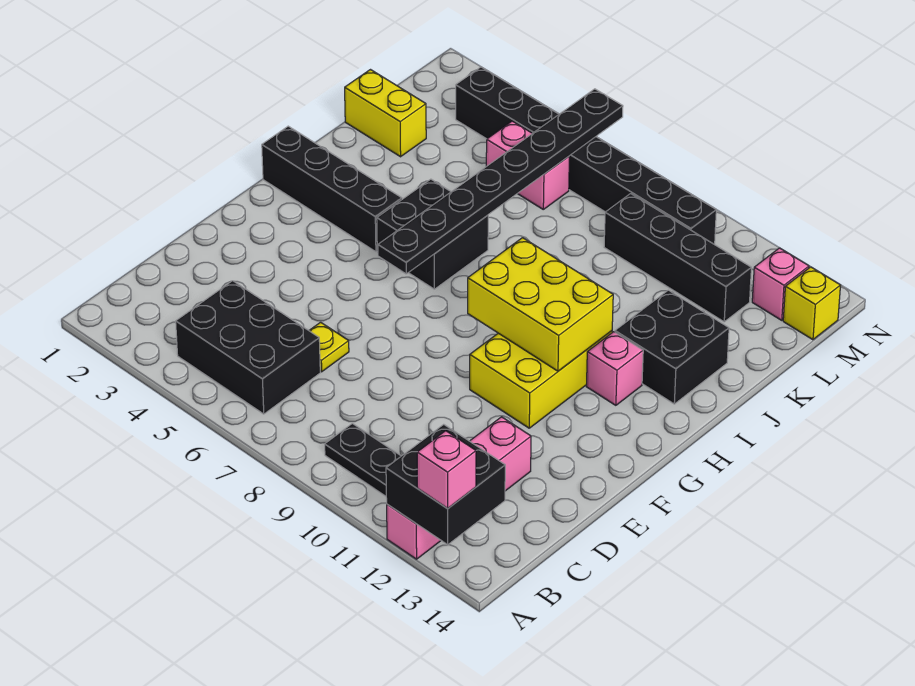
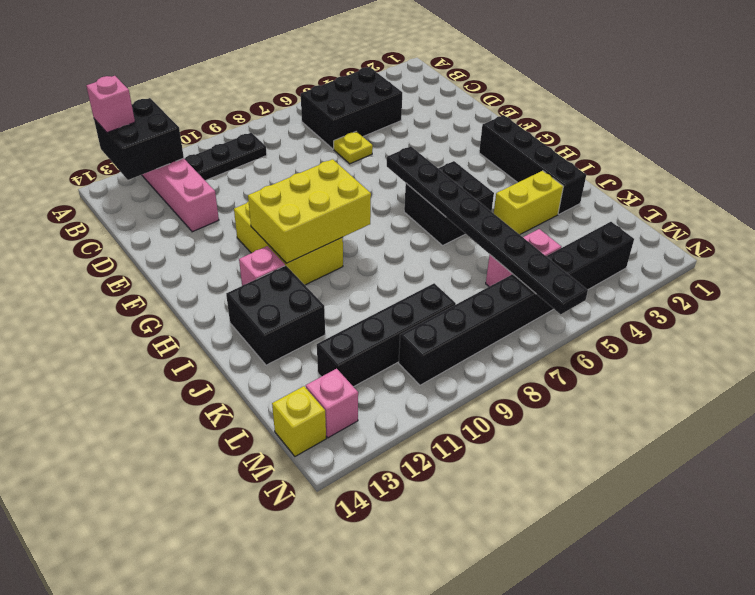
black brick H1:H4 level 1 -> black brick G2:J2 level 1
yellow brick K1:K2 level 1 -> yellow brick J3:J4 level 1

